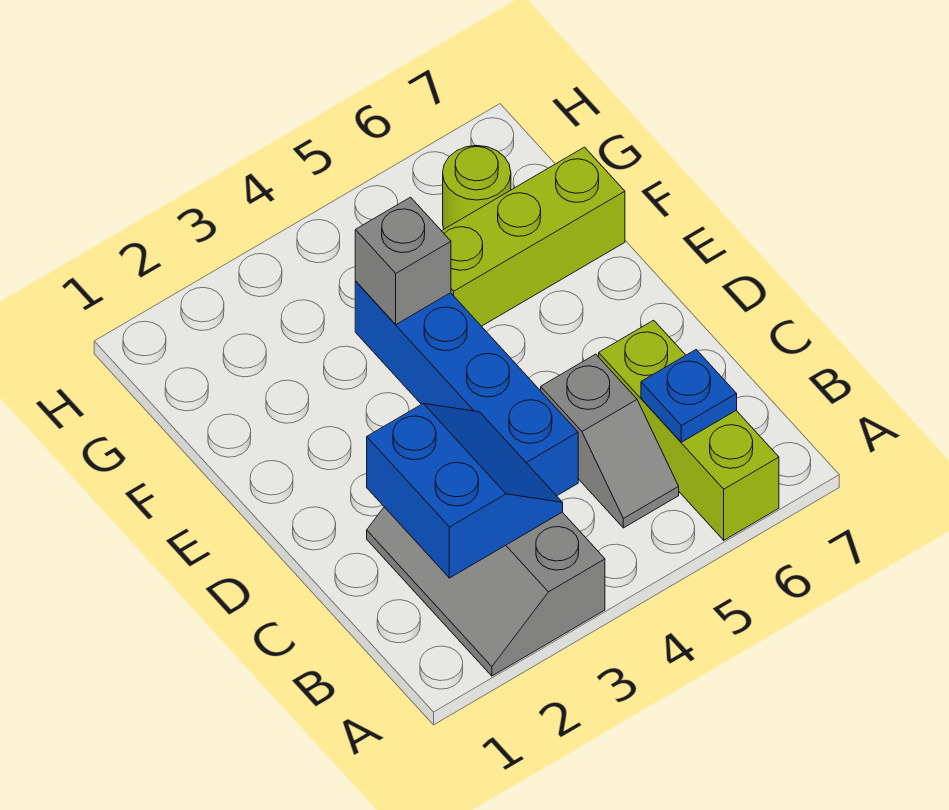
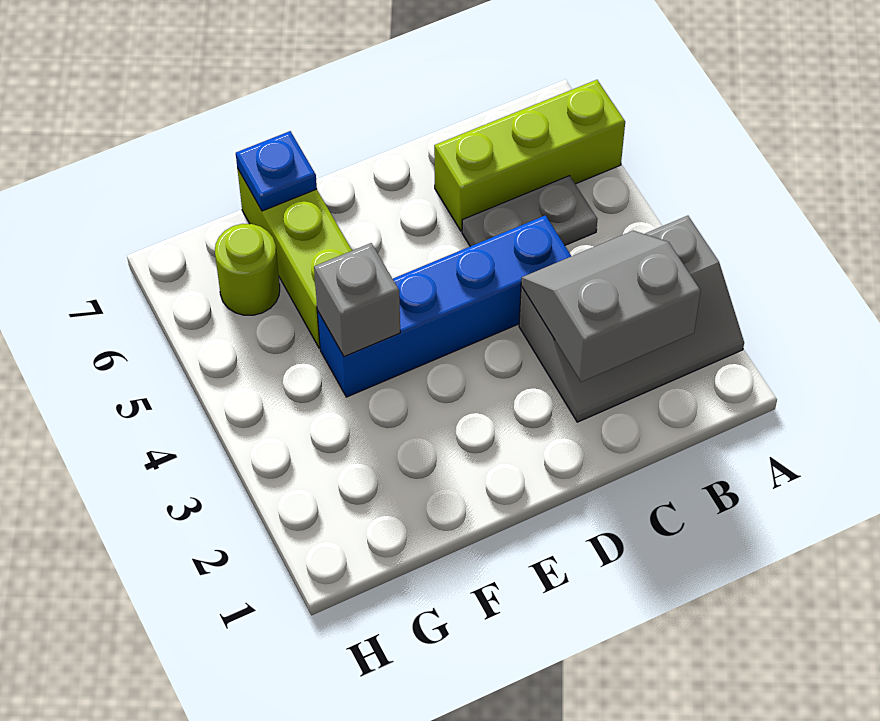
blue slope B2:C3 level 2 top 2 -> grey slope B2:C3 level 2 top 2
grey slope B5:C5 level 1 top C -> grey plate B5:C5 level 1
blue plate B6 level 2 -> blue plate F7 level 2

